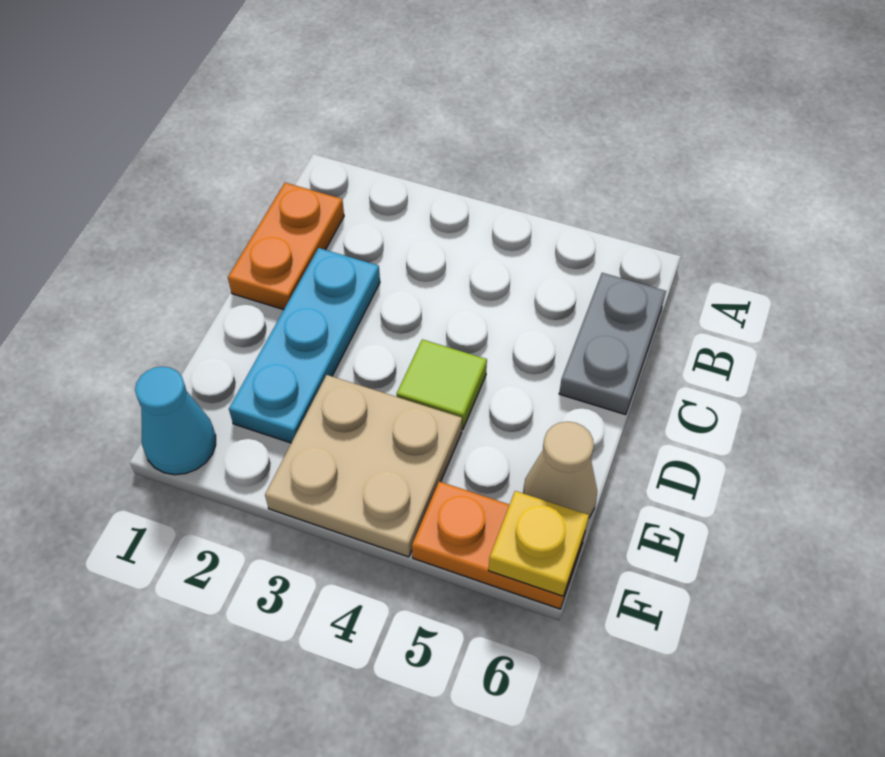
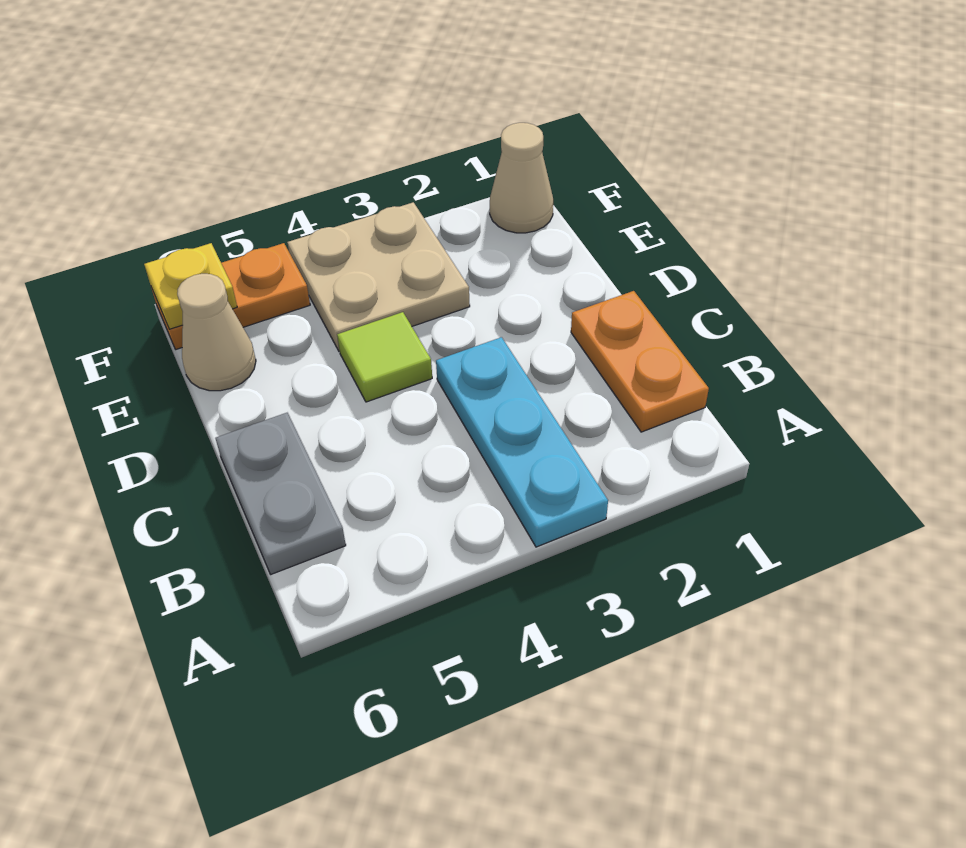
cyan plate C2:E2 level 1 -> cyan plate A3:C3 level 1
cyan cone F1 level 1 -> tan cone F1 level 1

